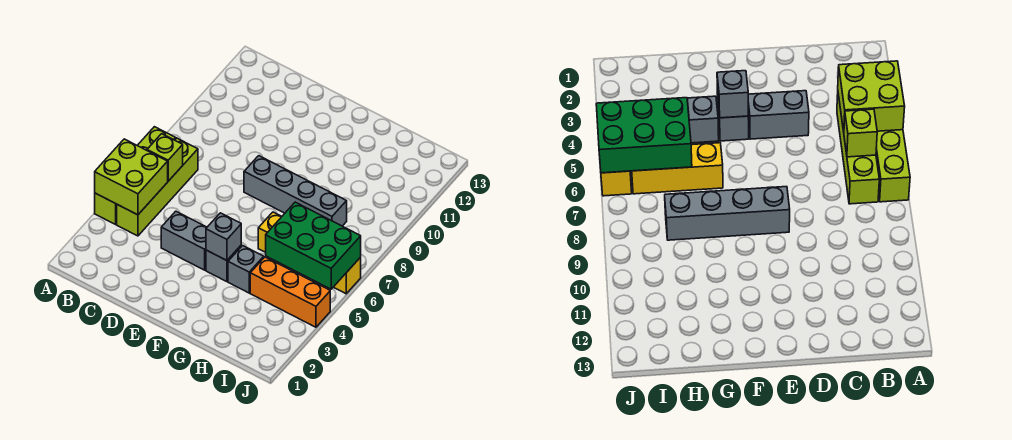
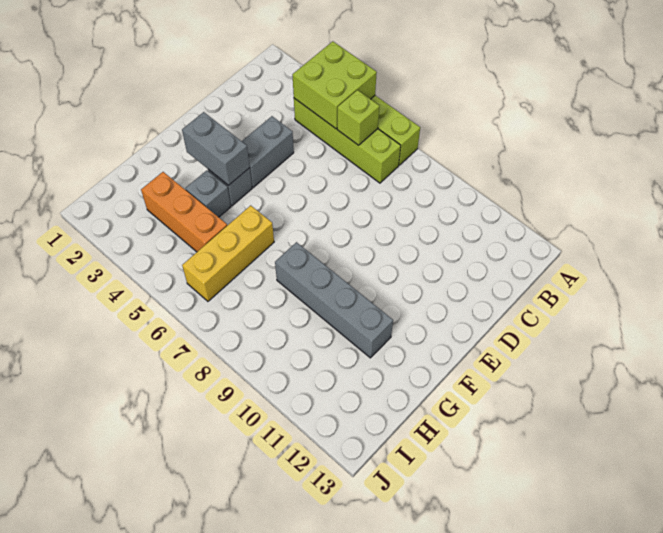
grey brick E8:H8 level 1 -> grey brick G8:G11 level 1
grey brick F4 level 2 -> grey brick F3:F4 level 2
orange brick H4:J4 level 1 -> orange brick H3:H5 level 1
green brick H5:J6 level 2 -> none
yellow brick J6 level 1 -> none

